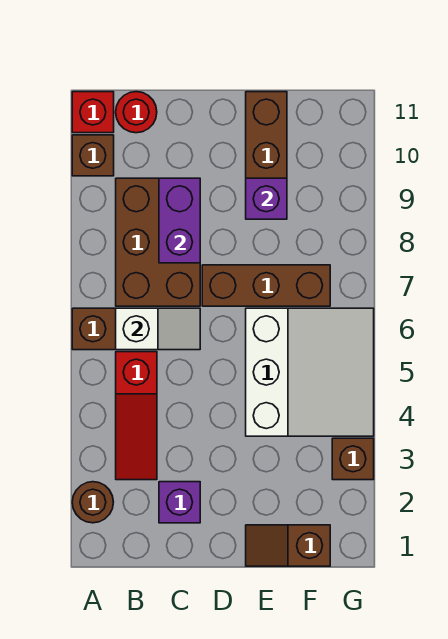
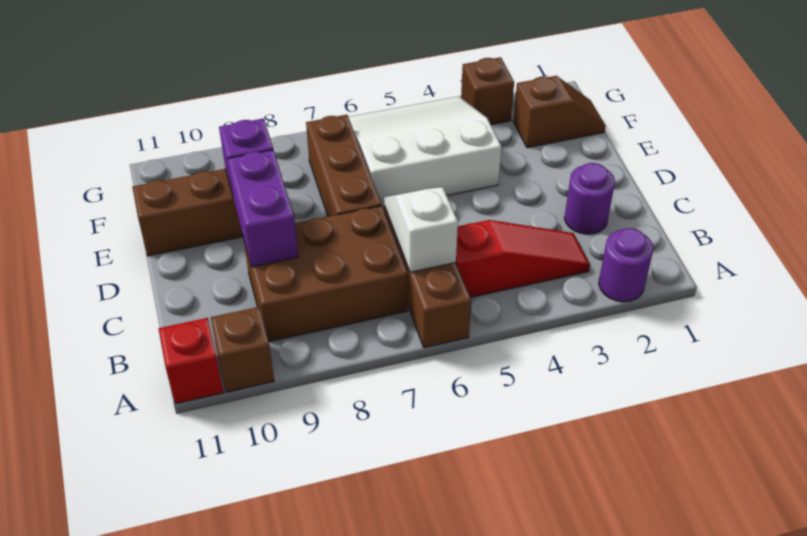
brown round brick A2 level 1 -> purple round brick A2 level 1
red round brick B11 level 1 -> none
purple brick C2 level 1 -> purple round brick C2 level 1
purple brick C8:C9 level 2 -> purple brick C9:D9 level 2
brown slope E1:F1 level 1 top F -> brown slope F1:F2 level 1 top 2

